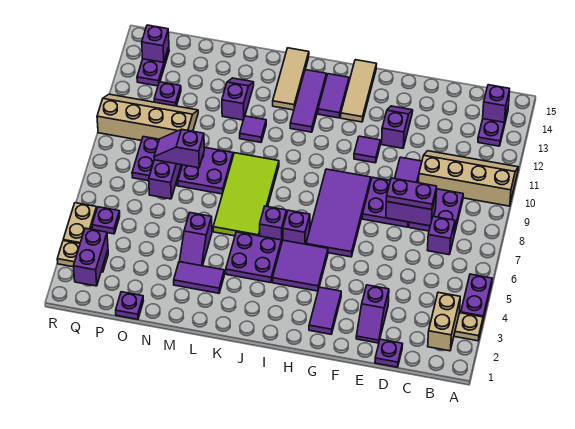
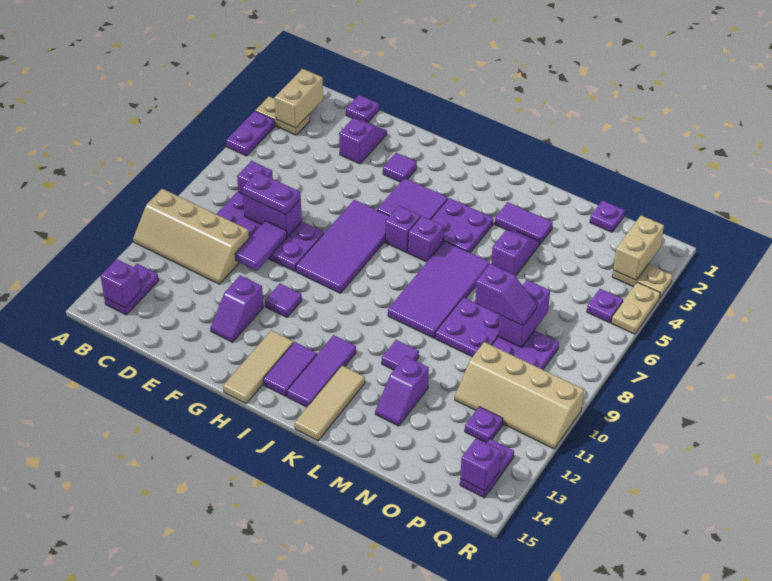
purple tile G2:G3 level 1 -> purple tile G3 level 1
lime tile K6:L9 level 1 -> purple tile K6:L9 level 1
purple brick Q2:Q3 level 2 -> tan brick Q2:Q3 level 2

